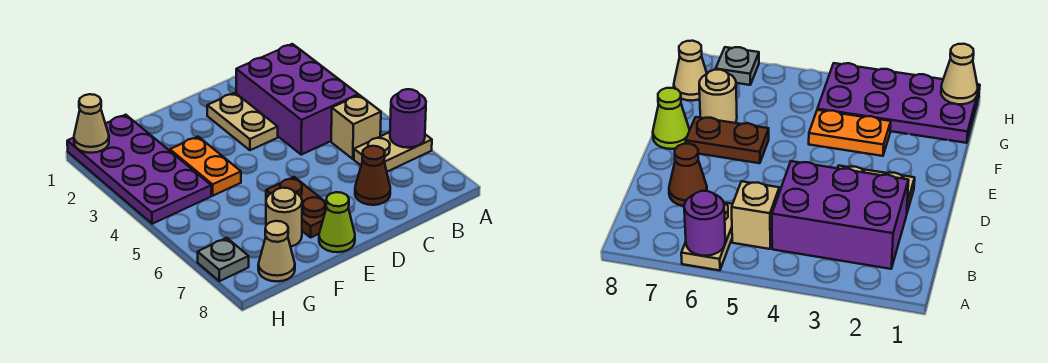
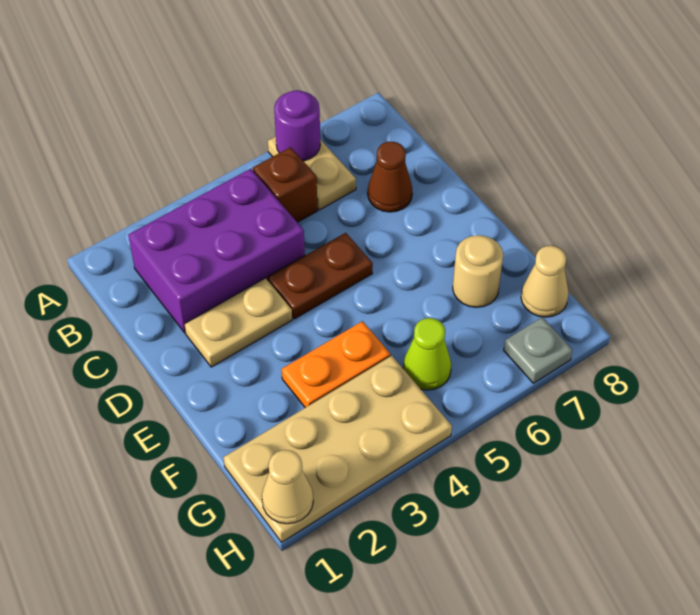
tan brick B5 level 1 -> brown brick B5 level 1
brown plate E6:E7 level 1 -> brown plate D4:D5 level 1
lime cone E8 level 1 -> lime cone G5 level 1
purple plate G1:H4 level 1 -> tan plate G1:H4 level 1

